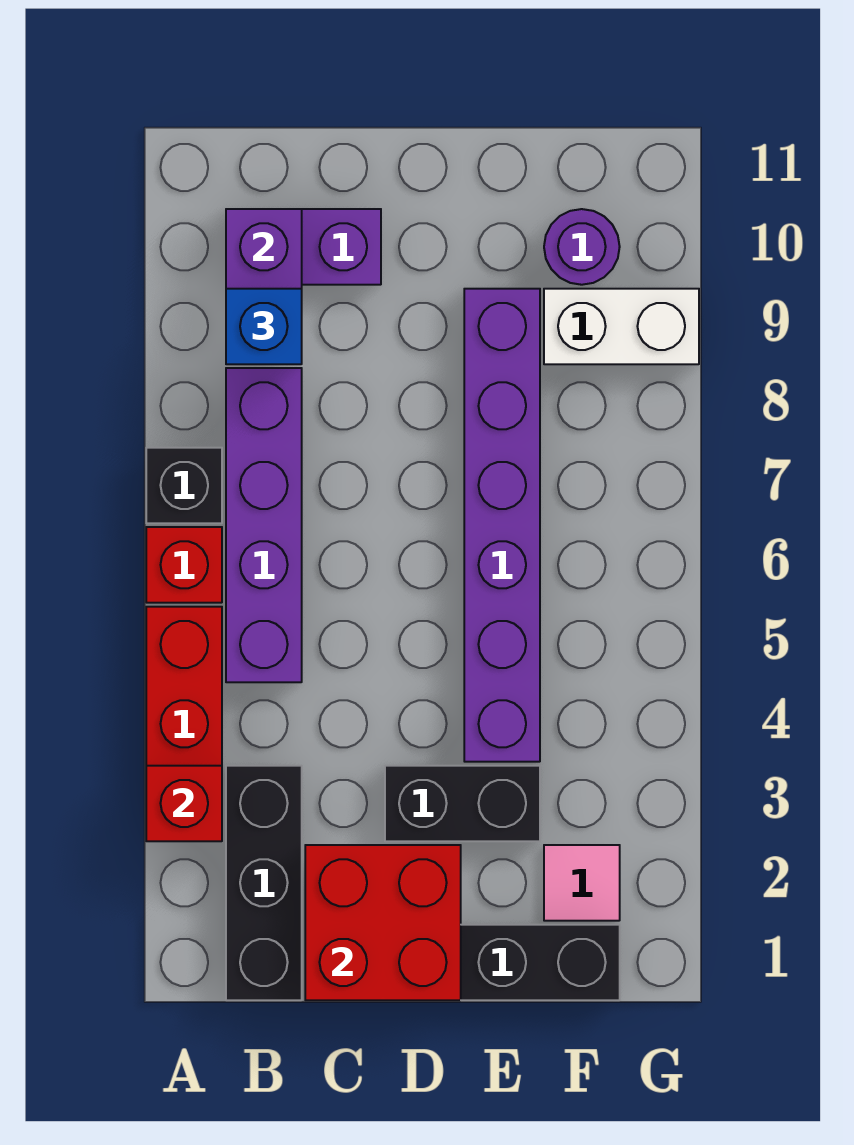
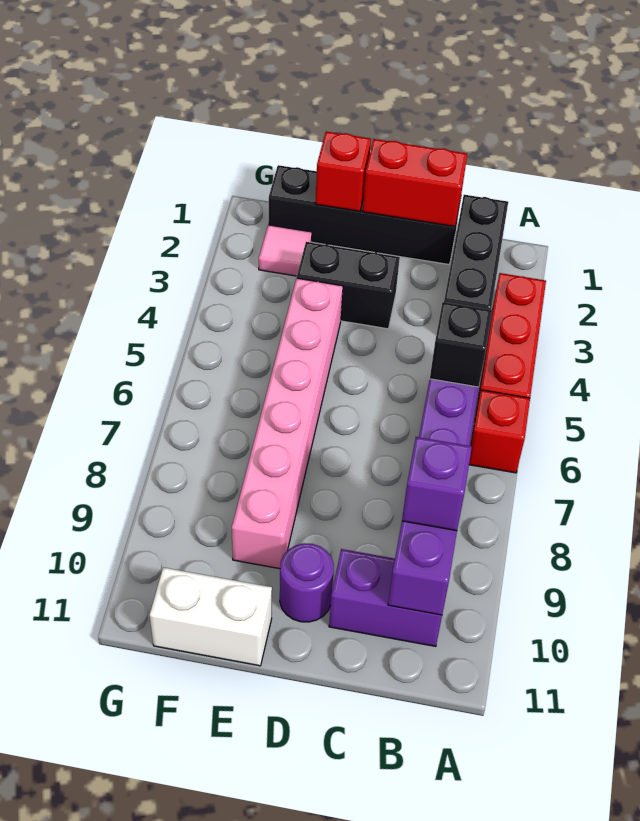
red brick A3 level 2 -> red brick E1 level 2
black brick A7 level 1 -> black brick B5 level 2
blue brick B9 level 3 -> purple brick B9 level 3
red brick C1:D2 level 2 -> red brick C1:D1 level 2
purple brick E4:E9 level 1 -> pink brick E4:E9 level 1
white brick F9:G9 level 1 -> white brick E11:F11 level 1
purple round brick F10 level 1 -> purple round brick D10 level 1

